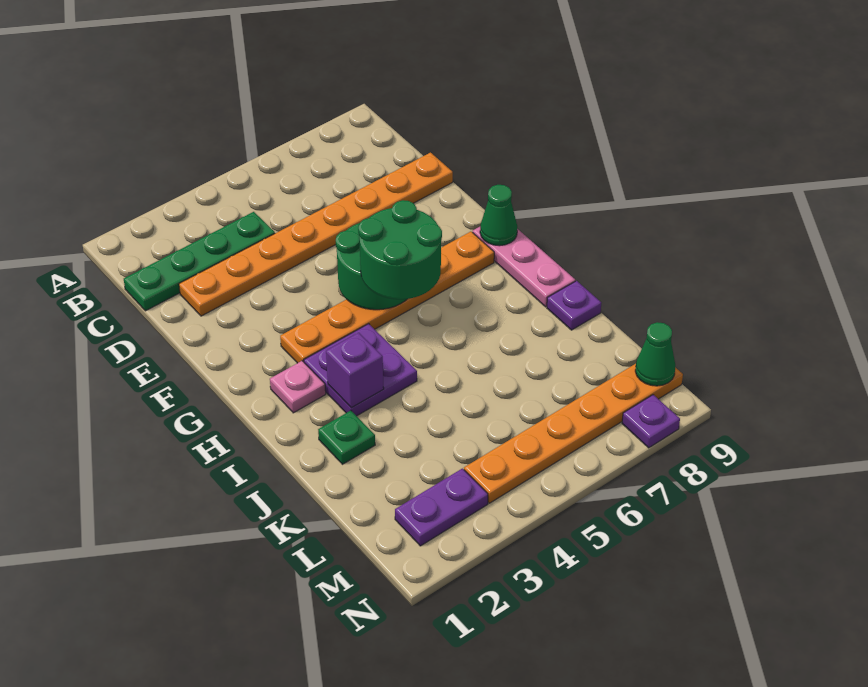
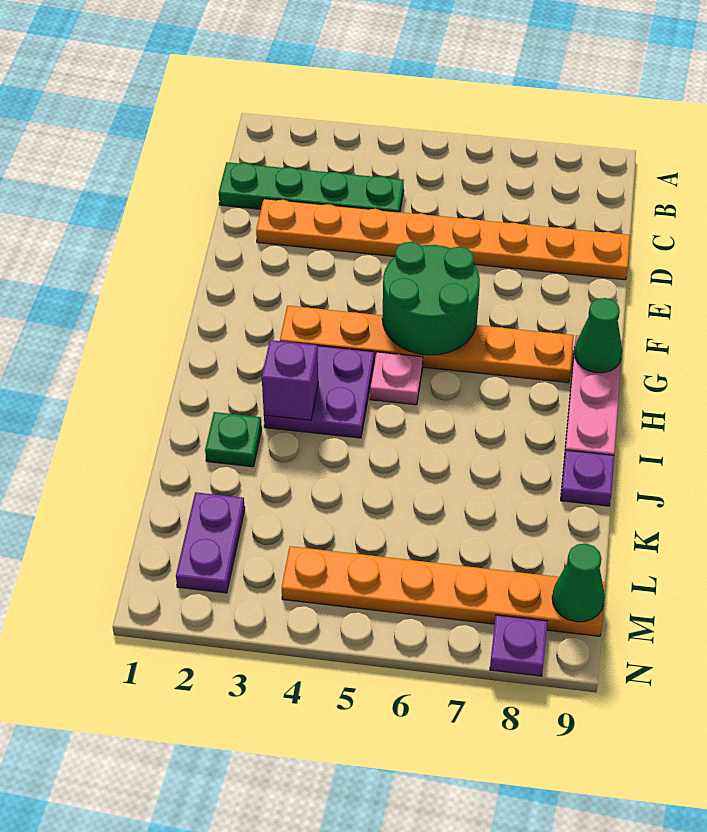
green round brick G5:H6 level 3 -> none
pink plate H2 level 1 -> pink plate H5 level 1
purple plate M2:M3 level 1 -> purple plate L2:M2 level 1

